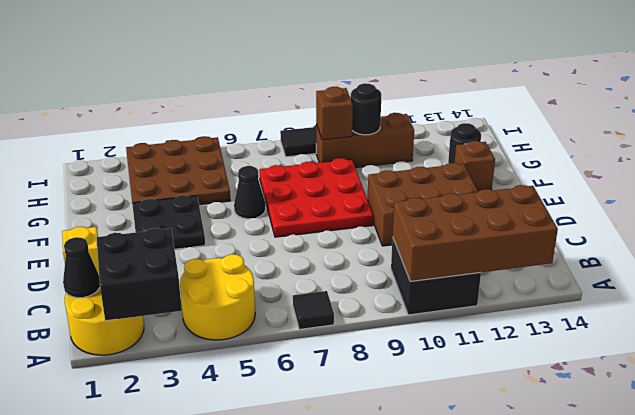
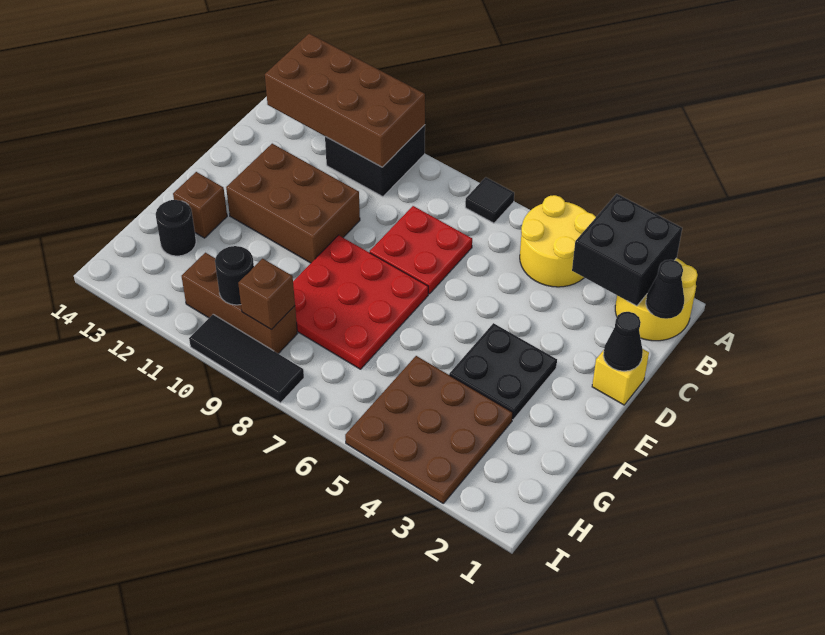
none -> red plate C7:D8 level 1
black cone F6 level 1 -> black cone D1 level 2

